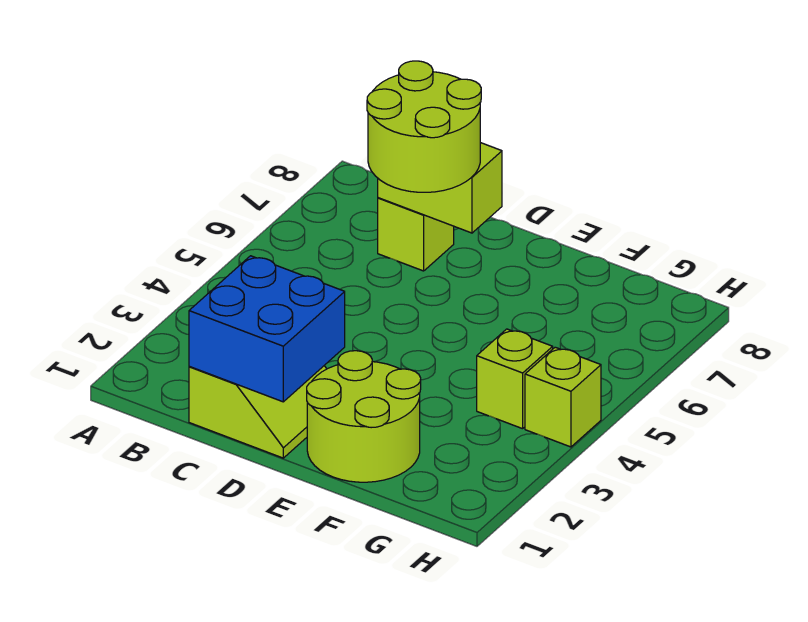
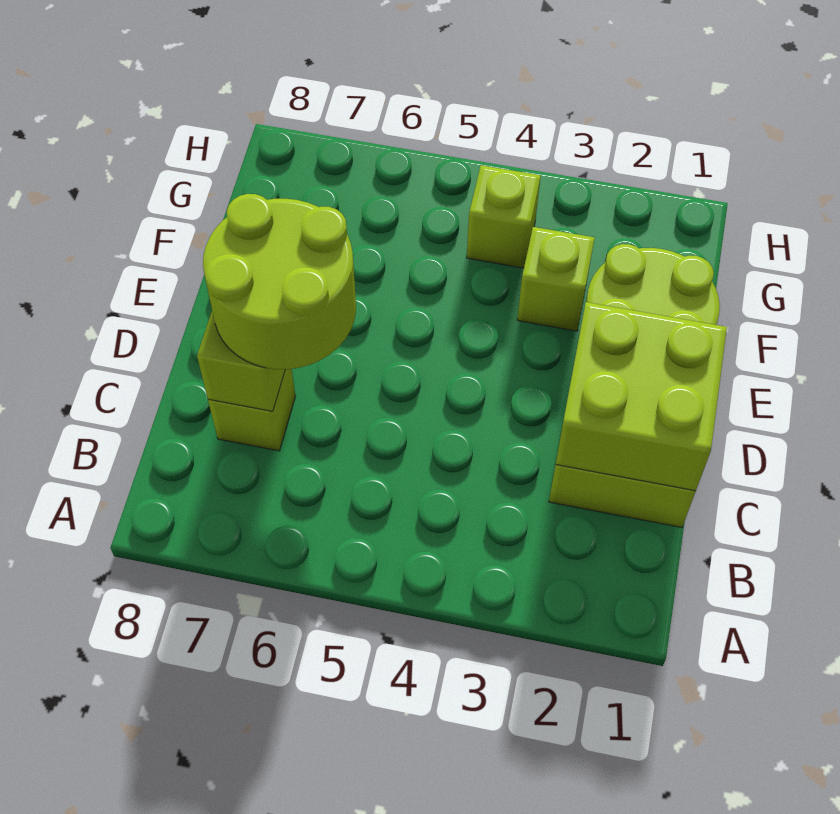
blue brick C1:D2 level 2 -> lime brick C1:D2 level 2
lime brick H4 level 1 -> lime brick F3 level 1

